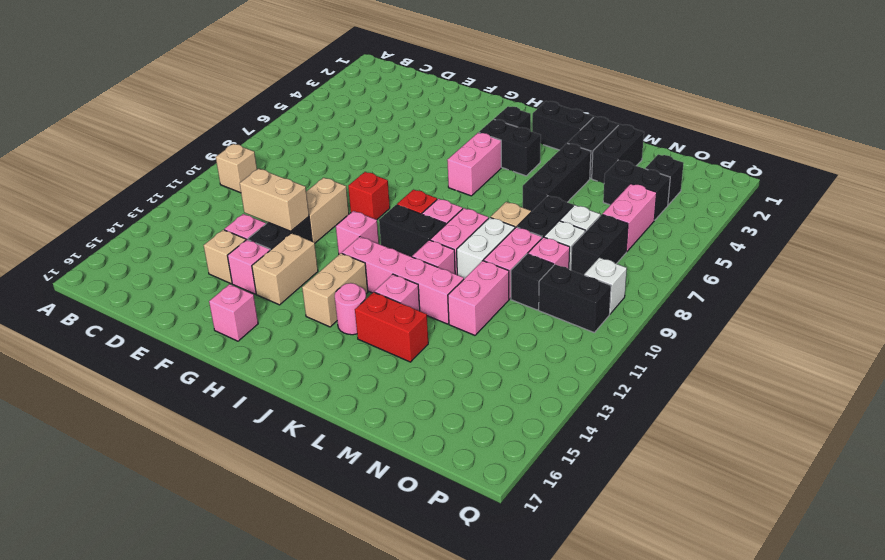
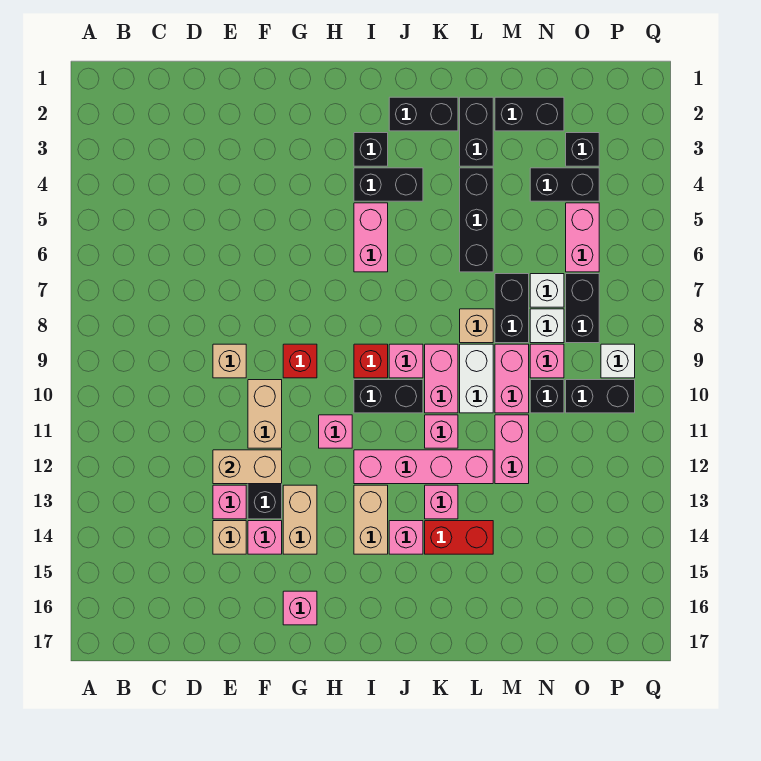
tan brick B10 level 1 -> tan brick E9 level 1
pink round brick J14 level 1 -> pink brick J14 level 1
black brick M2:M3 level 1 -> black brick M2:N2 level 1

